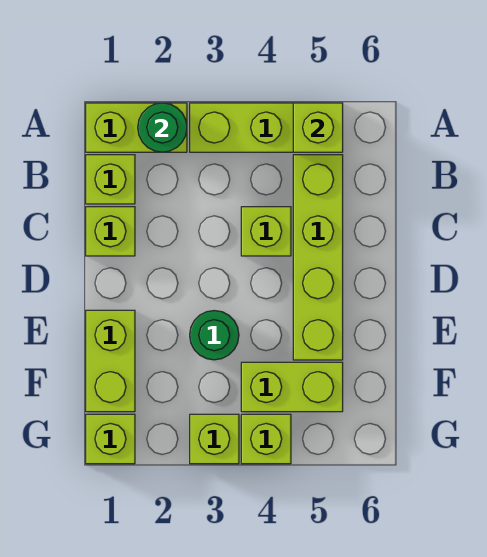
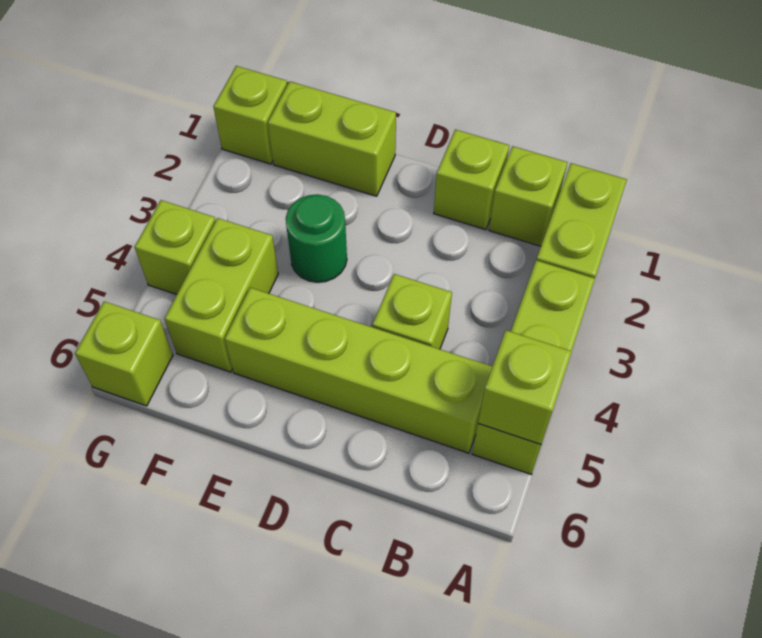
green round brick A2 level 2 -> none
lime brick G3 level 1 -> lime brick G6 level 1

